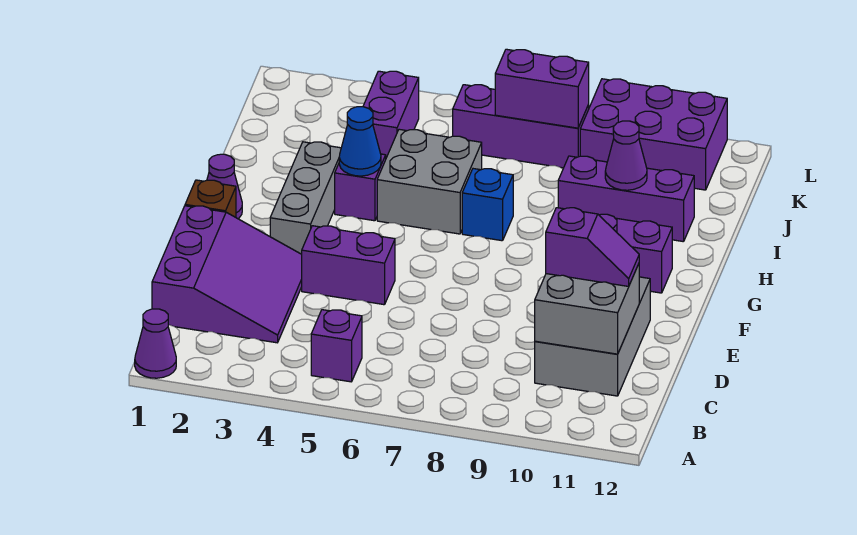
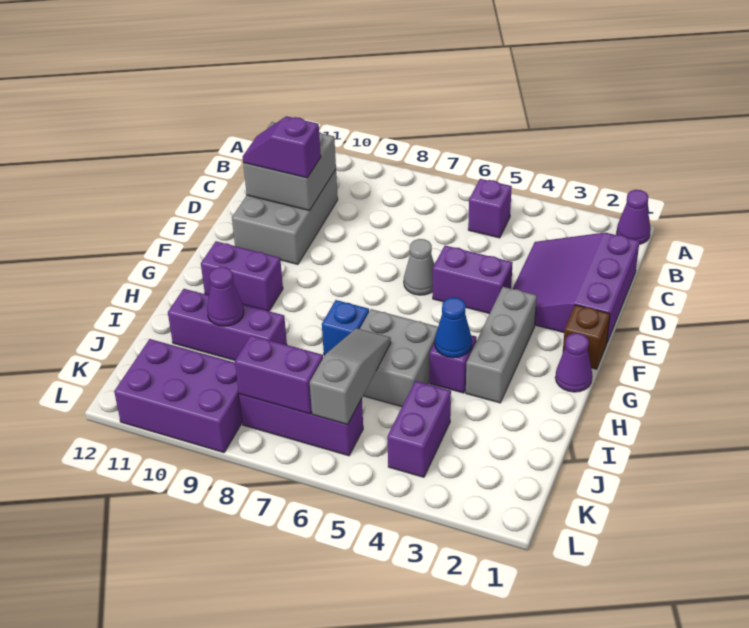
none -> grey cone E6 level 1
none -> grey slope I6:K6 level 2 top K

